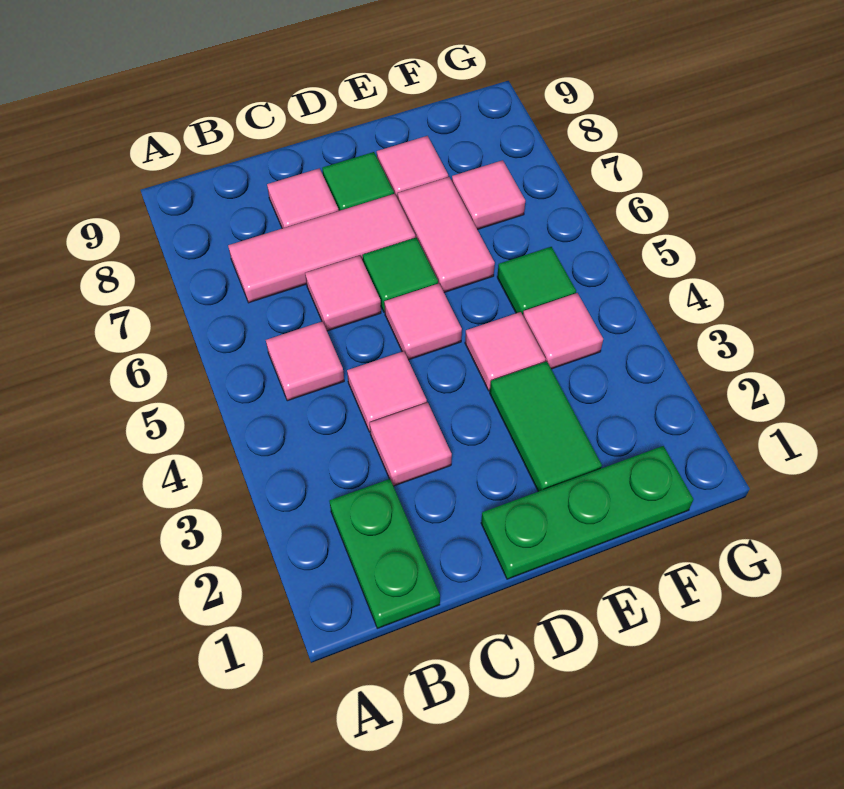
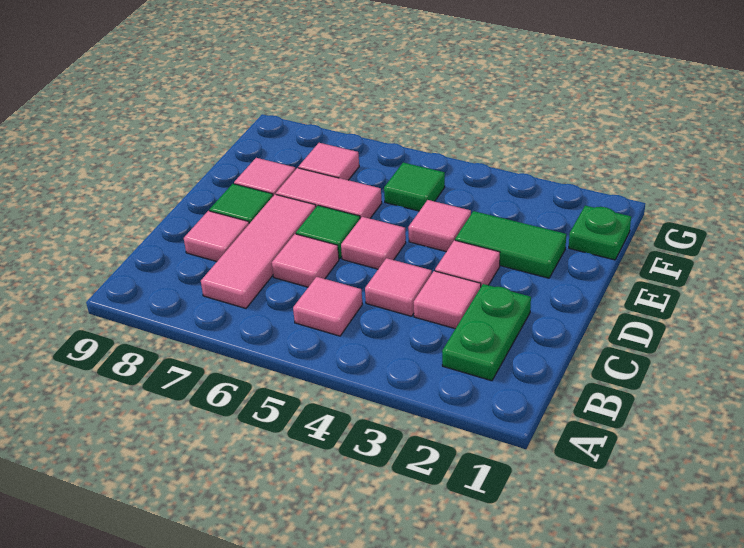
green plate B1:B2 level 1 -> green plate B2:C2 level 1
green plate D1:F1 level 1 -> green plate F1 level 1
pink tile F4 level 1 -> pink tile D3 level 1

